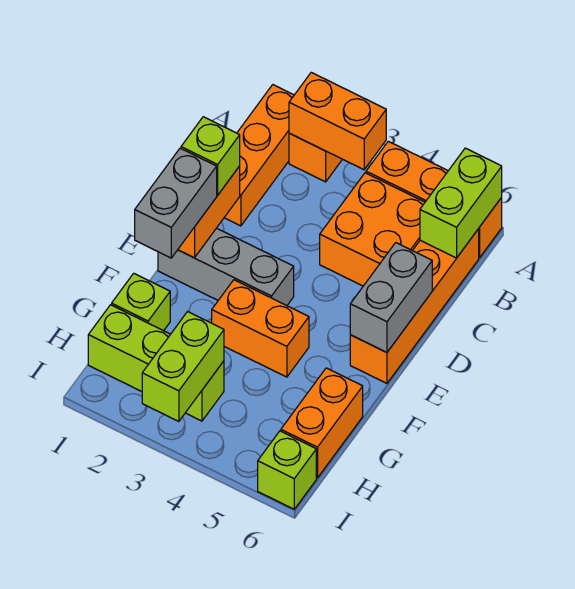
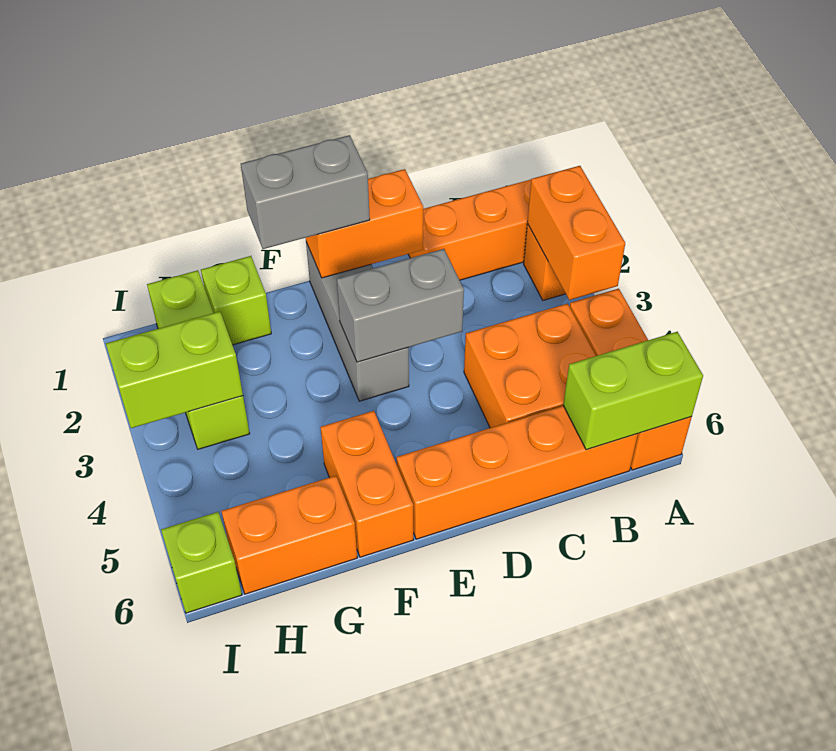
lime brick D1 level 3 -> none
grey brick D6:E6 level 2 -> grey brick D3:E3 level 2
orange brick F3:F4 level 1 -> orange brick F5:F6 level 1

